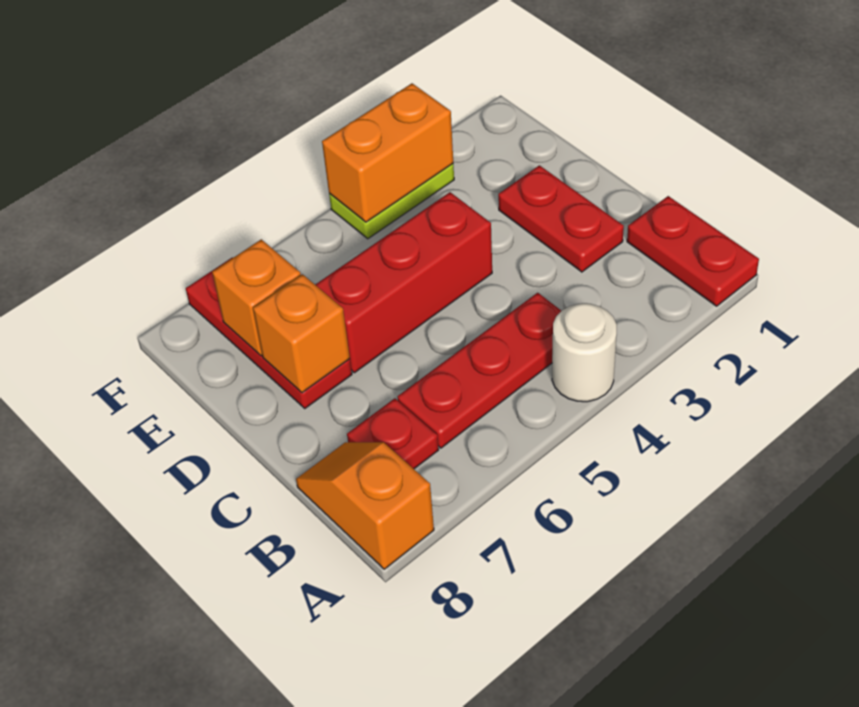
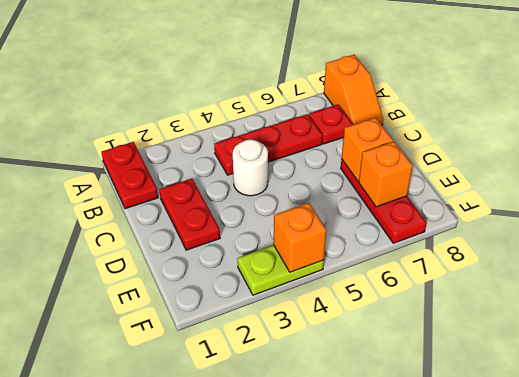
white round brick A4 level 1 -> white round brick C4 level 1
red brick D4:D6 level 1 -> none
orange brick F3:F4 level 2 -> orange brick F4 level 2

